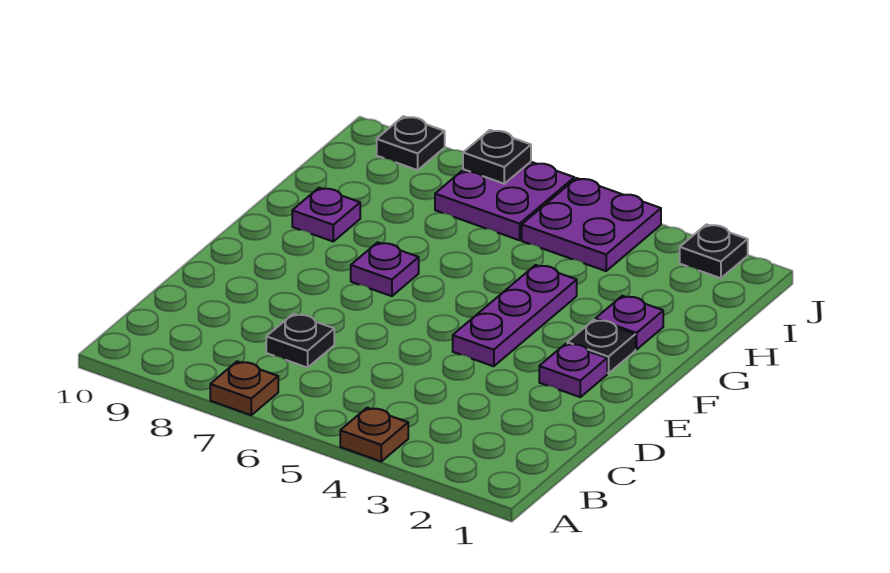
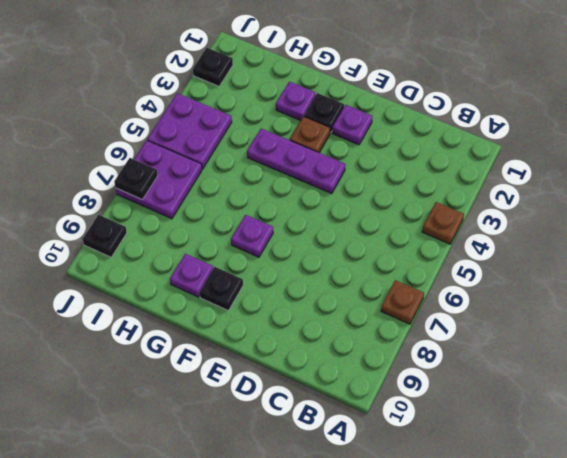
black plate C7 level 1 -> black plate F9 level 1
none -> brown plate F3 level 1

